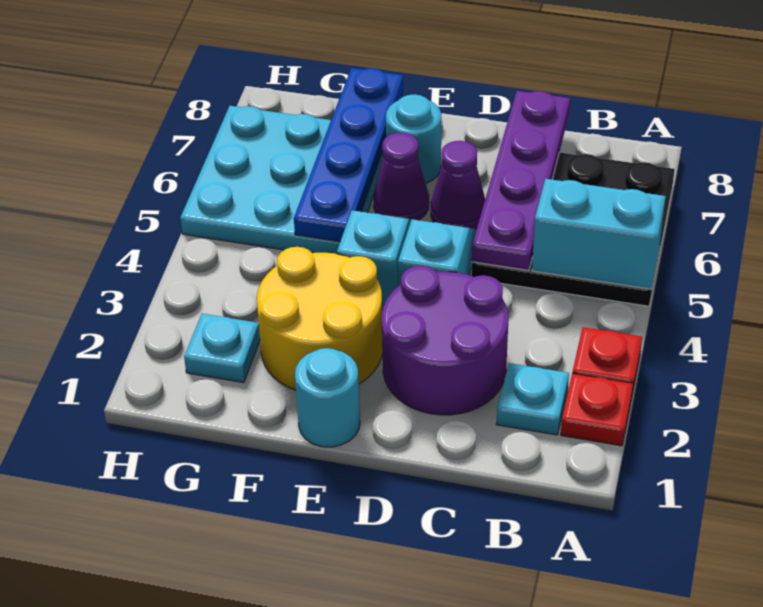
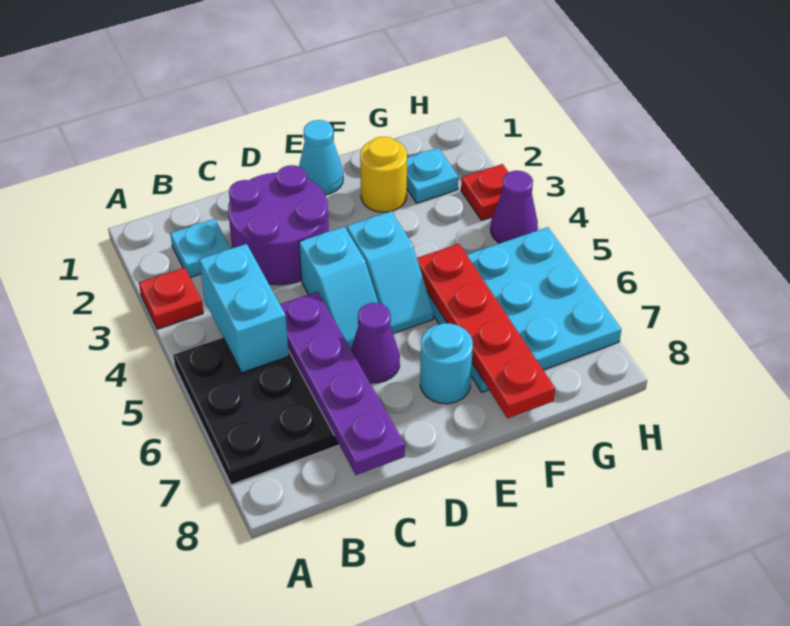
red plate A2 level 1 -> red plate H3 level 1
cyan brick A5:B5 level 2 -> cyan brick B4:B5 level 2
cyan round brick E1 level 1 -> cyan cone E1 level 1
yellow round brick E2:F3 level 1 -> yellow round brick F2 level 1
purple cone E6 level 1 -> purple cone H4 level 1
blue plate F5:F8 level 2 -> red plate F5:F8 level 2

